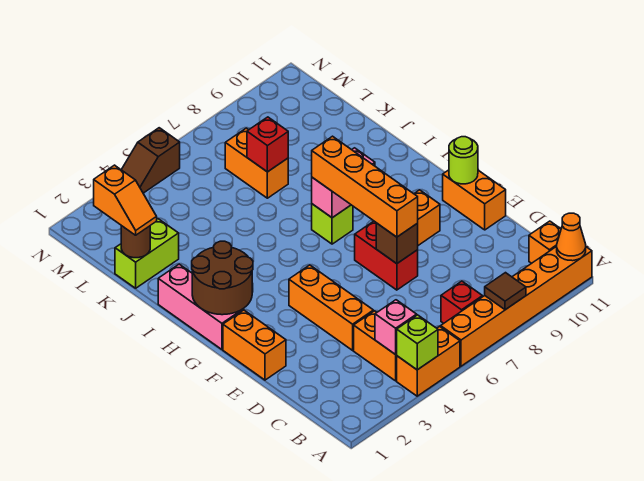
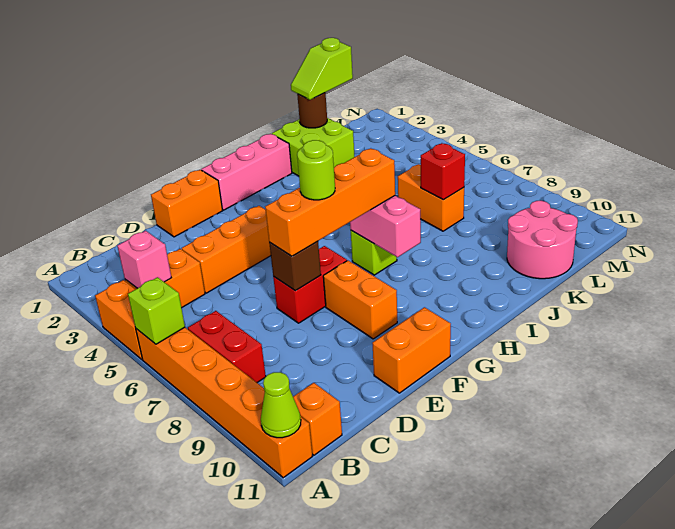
lime brick A4 level 2 -> lime brick A6 level 2
brown tile A8 level 2 -> none
orange cone A11 level 2 -> lime cone A11 level 2
red brick B7 level 1 -> red brick B7:B8 level 1
lime round brick F11 level 2 -> lime round brick F7 level 4
brown round brick G1:H2 level 2 -> none
lime brick K1:K2 level 1 -> lime brick J1:K2 level 1
orange slope K1:L1 level 3 top L -> lime slope K1:L1 level 3 top L
orange brick K7:L7 level 1 -> orange brick K6:K7 level 1
none -> pink round brick K10:L11 level 1
brown slope N4:N5 level 1 top 5 -> none

